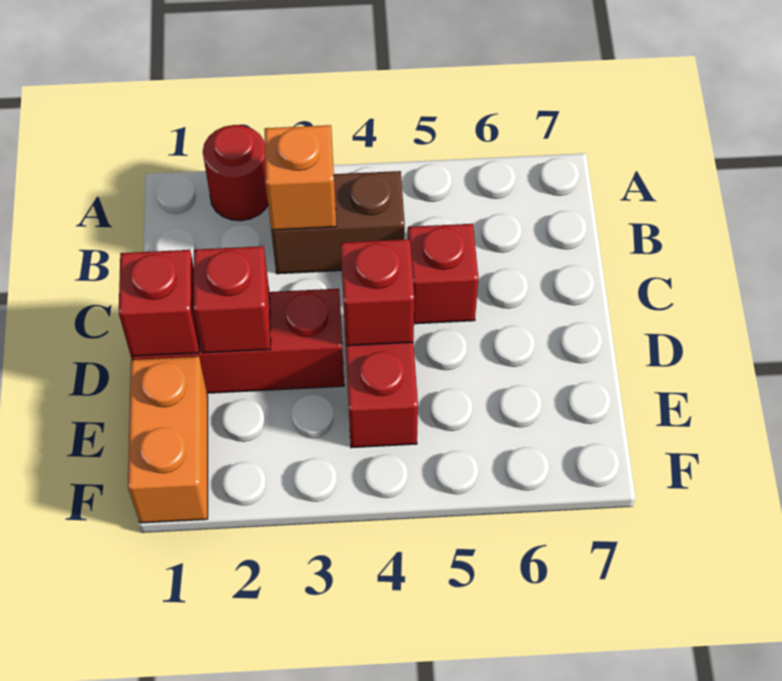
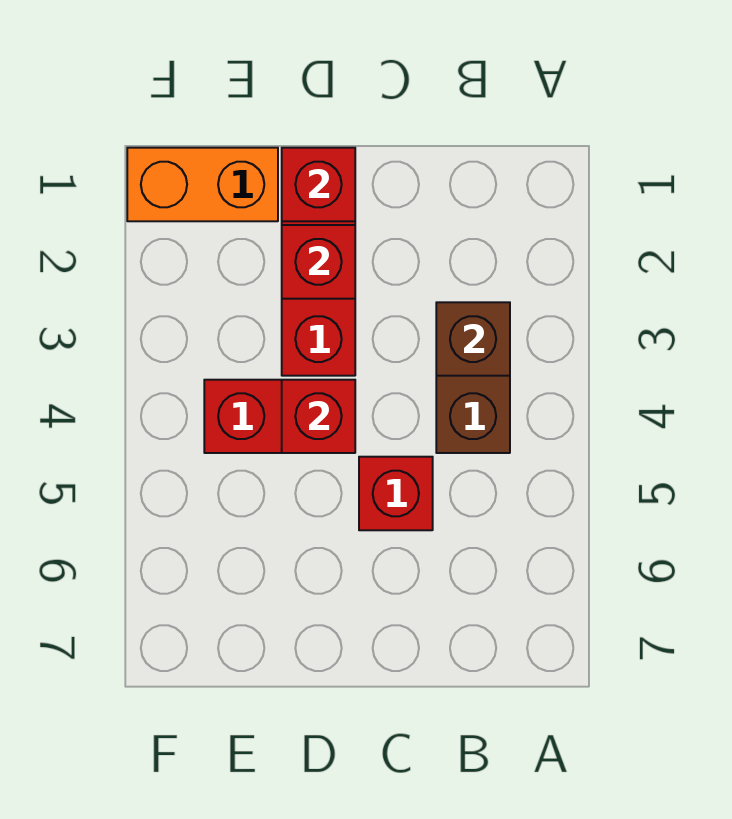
red round brick A2 level 1 -> none
orange brick B3 level 2 -> brown brick B3 level 2

